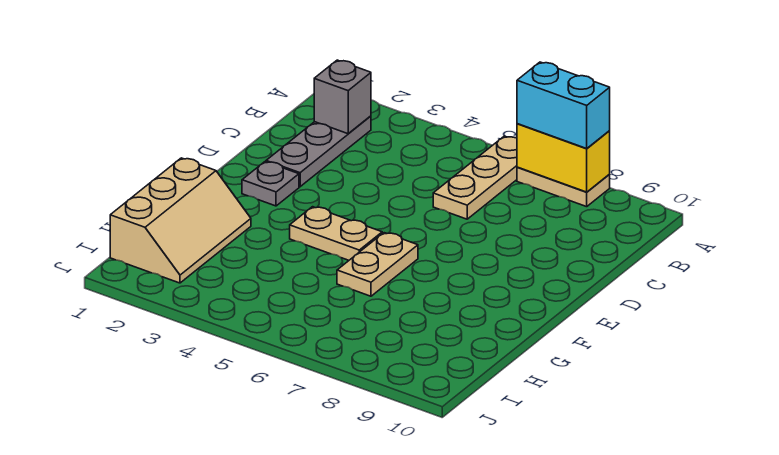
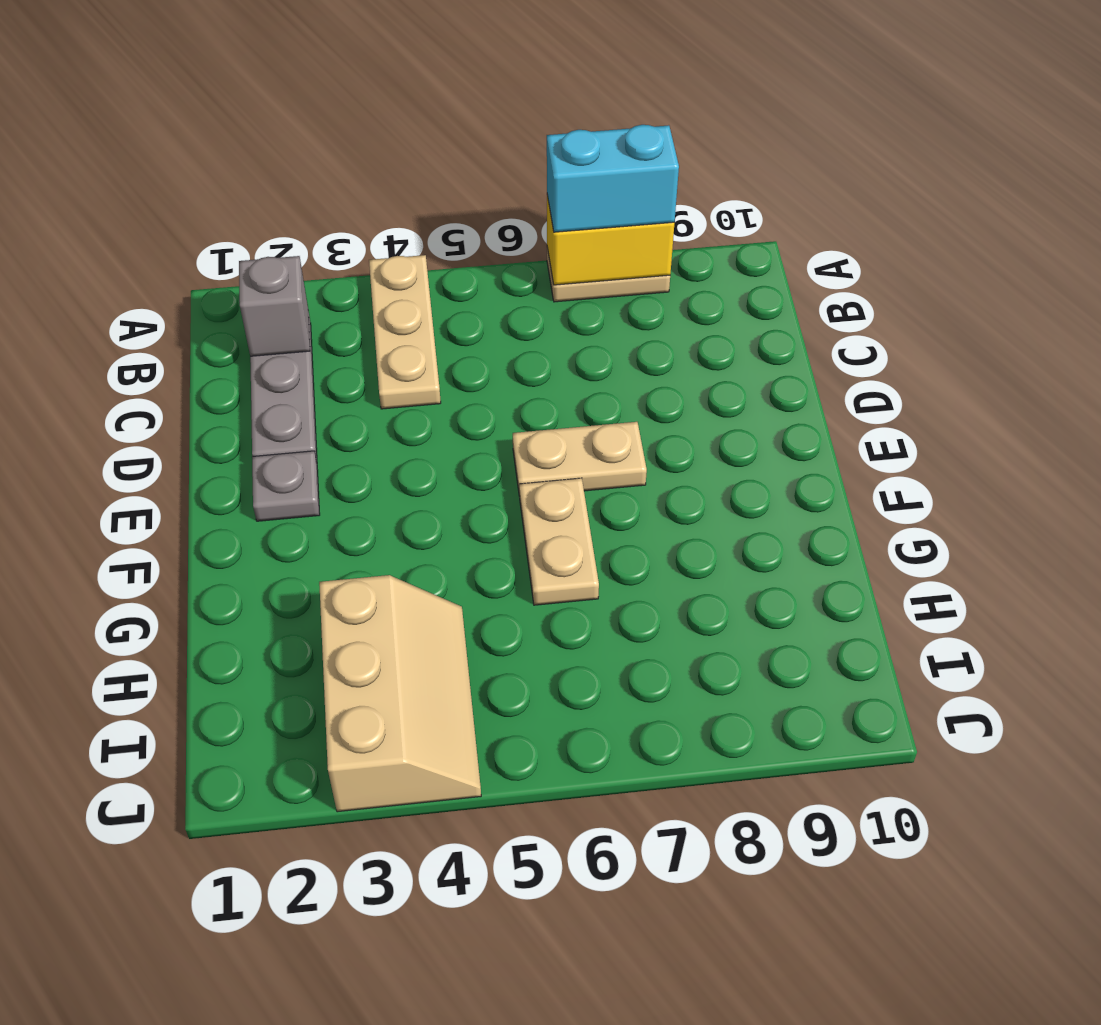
tan plate A6:C6 level 1 -> tan plate A4:C4 level 1
tan plate F4:F5 level 1 -> tan plate E6:E7 level 1
tan slope G1:I2 level 1 top 1 -> tan slope H3:J4 level 1 top 3

